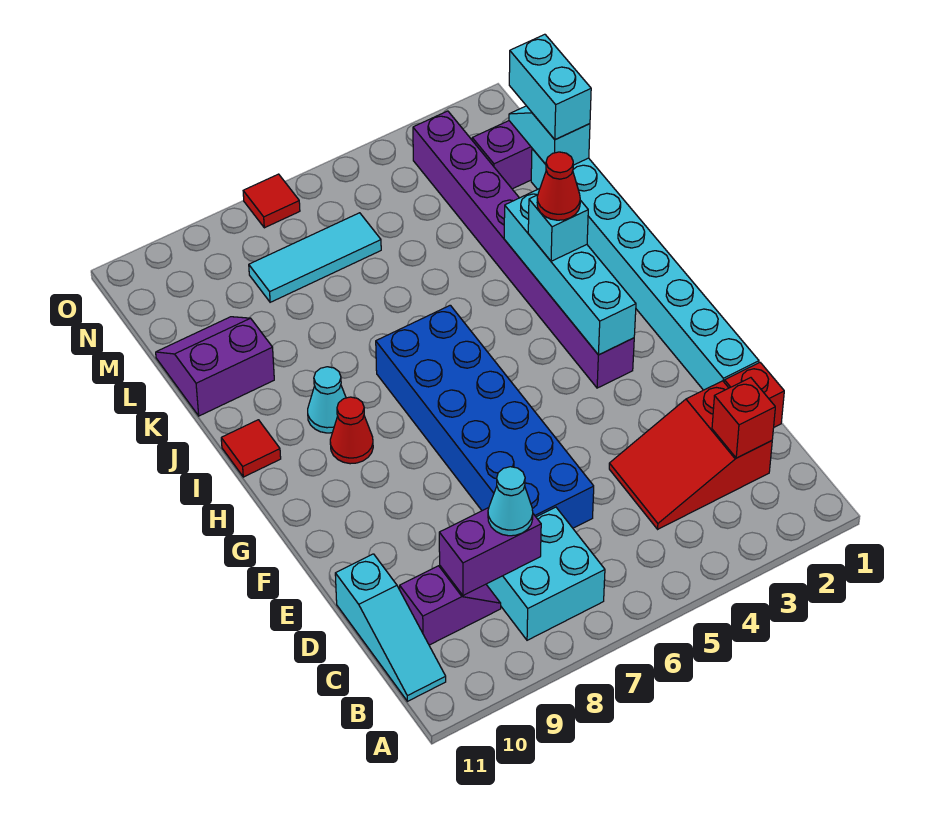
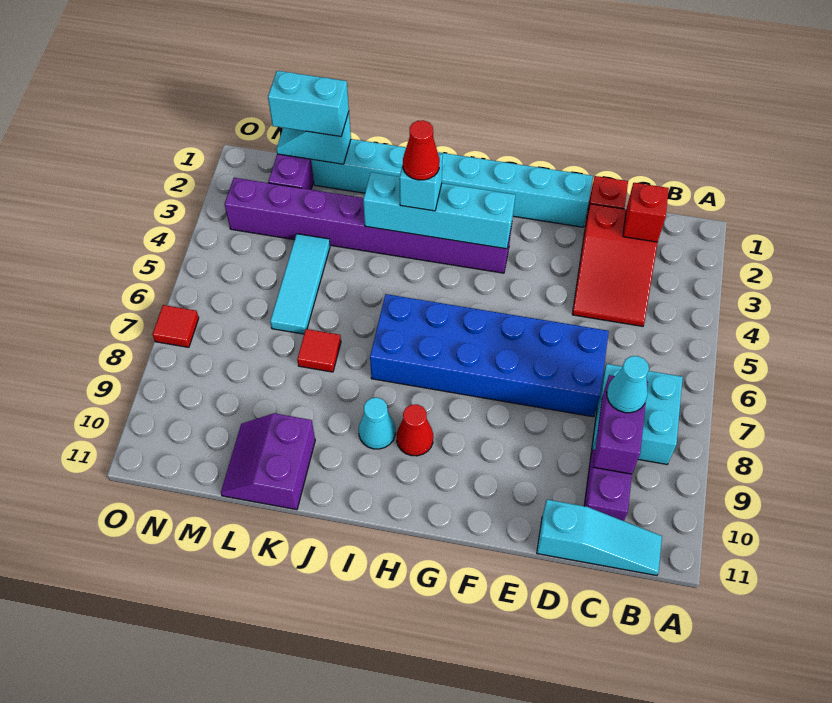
red tile I11 level 1 -> red tile K7 level 1
cyan tile M6:M8 level 1 -> cyan tile L4:L6 level 1

